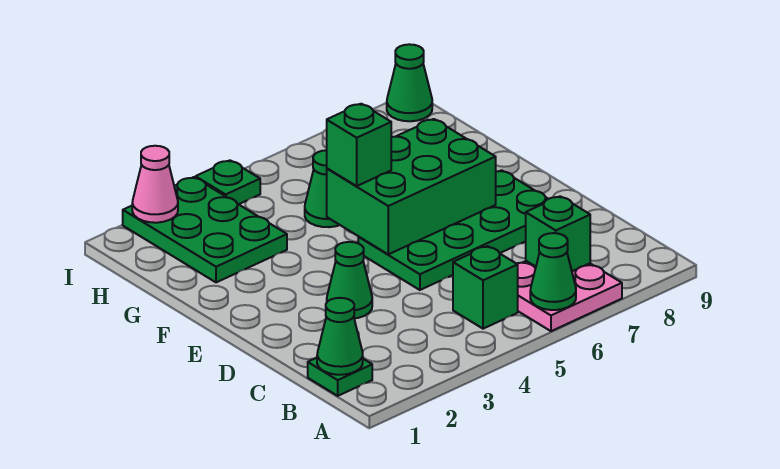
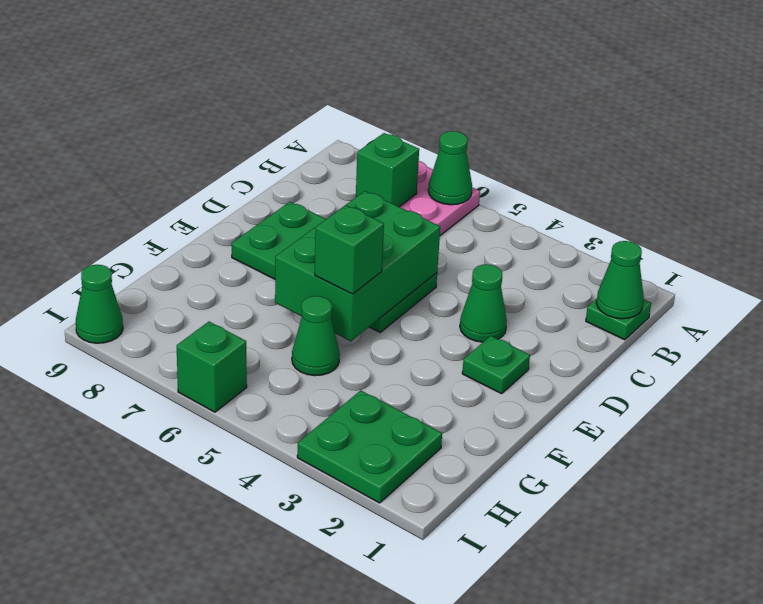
green brick B5 level 1 -> green brick I6 level 1
green brick E5:F7 level 2 -> green brick D5:F6 level 2
green plate G2:I3 level 1 -> green plate H2:I3 level 1
pink cone I2 level 2 -> none
green plate I4 level 1 -> green plate E2 level 1

